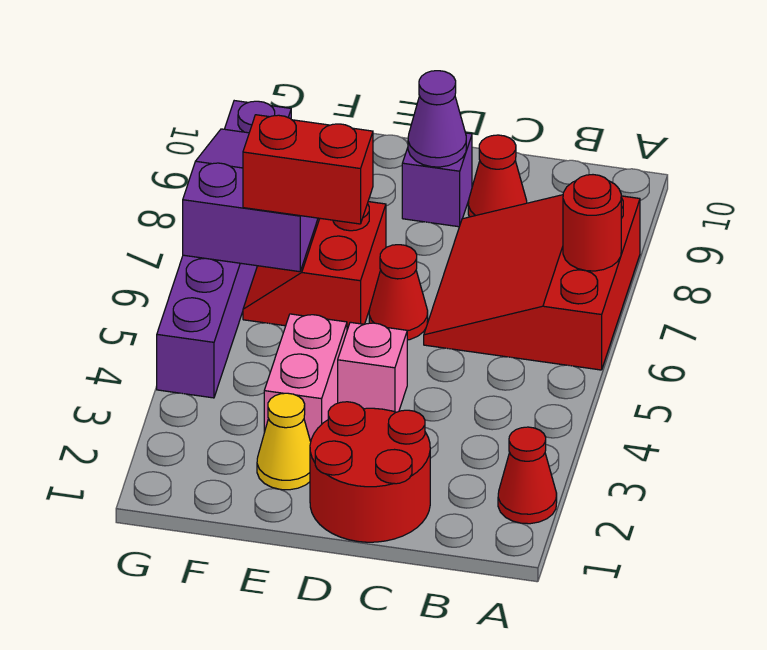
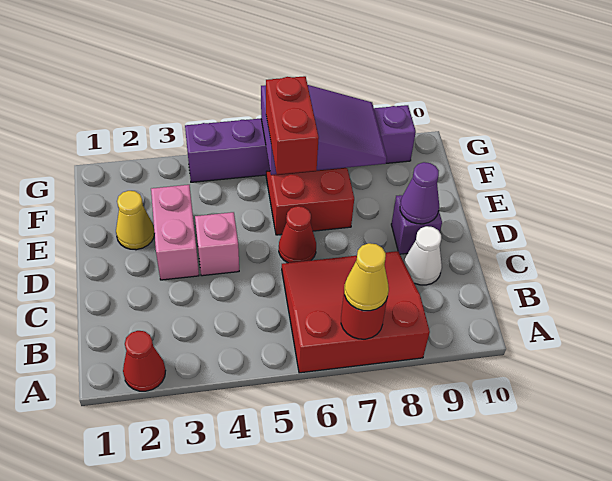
none -> yellow cone A7 level 3
red round brick C1:D2 level 1 -> none
red cone C9 level 1 -> white cone C9 level 1
pink brick E3:E4 level 1 -> pink brick D3:E3 level 1

